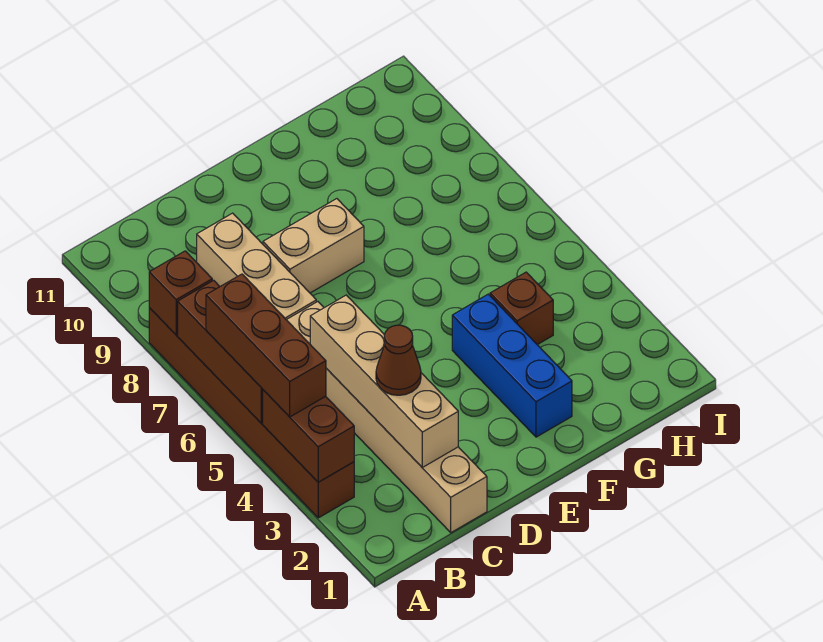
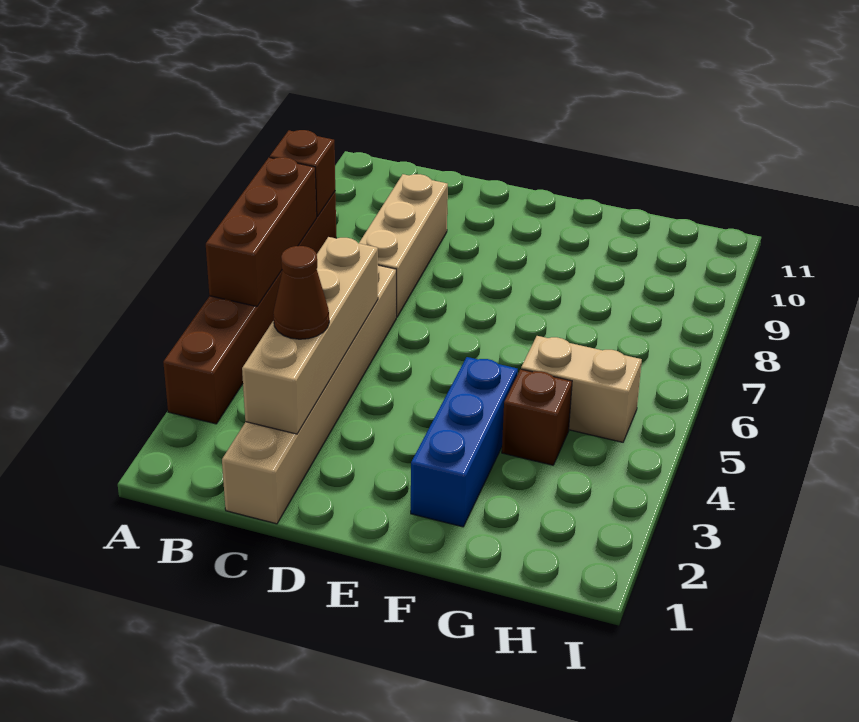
brown brick A3:A4 level 2 -> none
brown brick A4:A6 level 3 -> none
tan brick D8:E8 level 1 -> tan brick G5:H5 level 1

